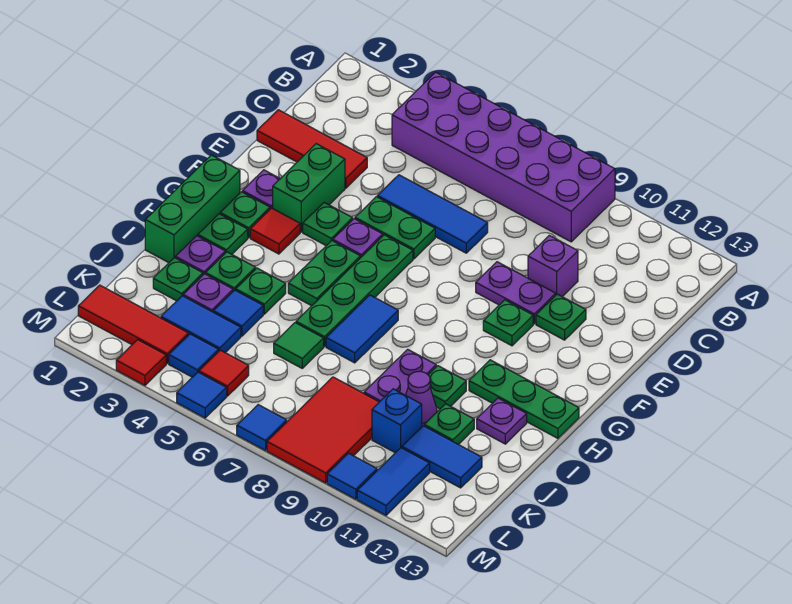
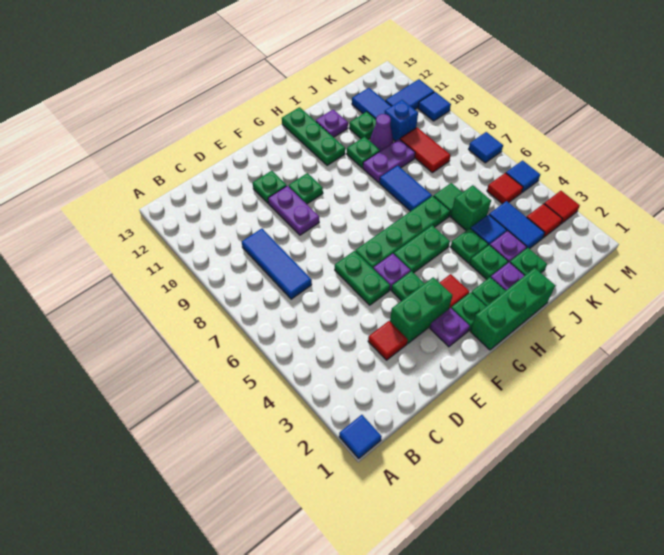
purple brick A4:B9 level 1 -> none
red tile D1:D3 level 1 -> red tile D3 level 1
blue tile D5:D7 level 1 -> blue tile C7:C9 level 1
purple brick D10 level 1 -> none
blue tile H7:I7 level 1 -> blue tile I7:I8 level 1
none -> green brick J5 level 1
red tile K8:M9 level 1 -> red tile K8:K9 level 1
red tile L1:L3 level 1 -> red tile L3 level 1
blue tile L4 level 1 -> blue tile A1 level 1

